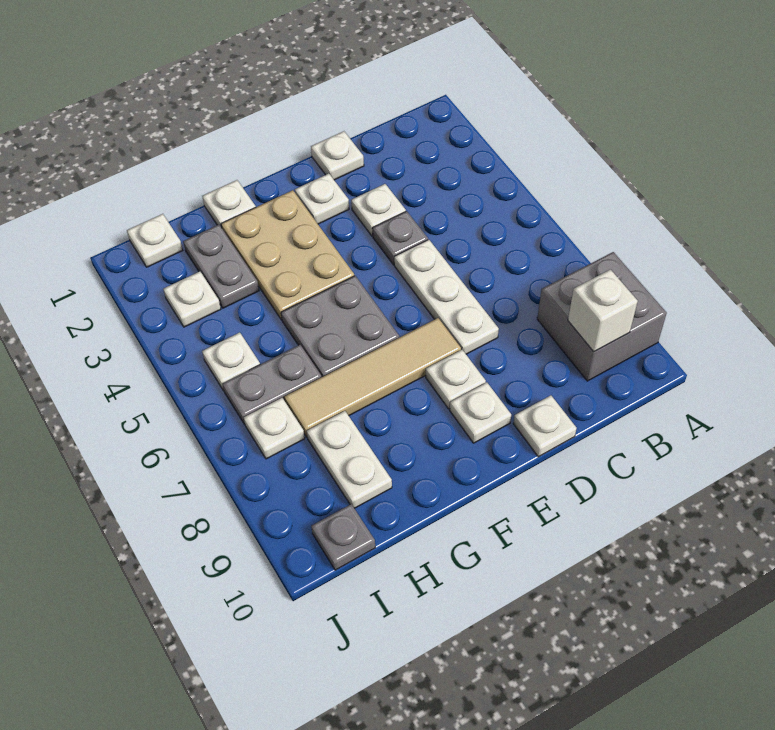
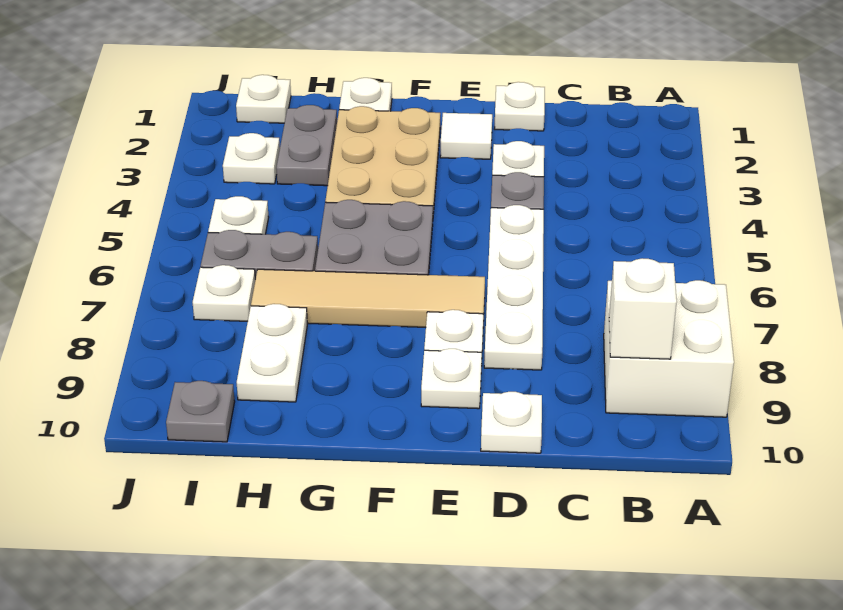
grey brick A8:B9 level 1 -> white brick A8:B9 level 1
white plate D5:D7 level 1 -> white plate D5:D8 level 1
white plate E2 level 1 -> white tile E2 level 1

